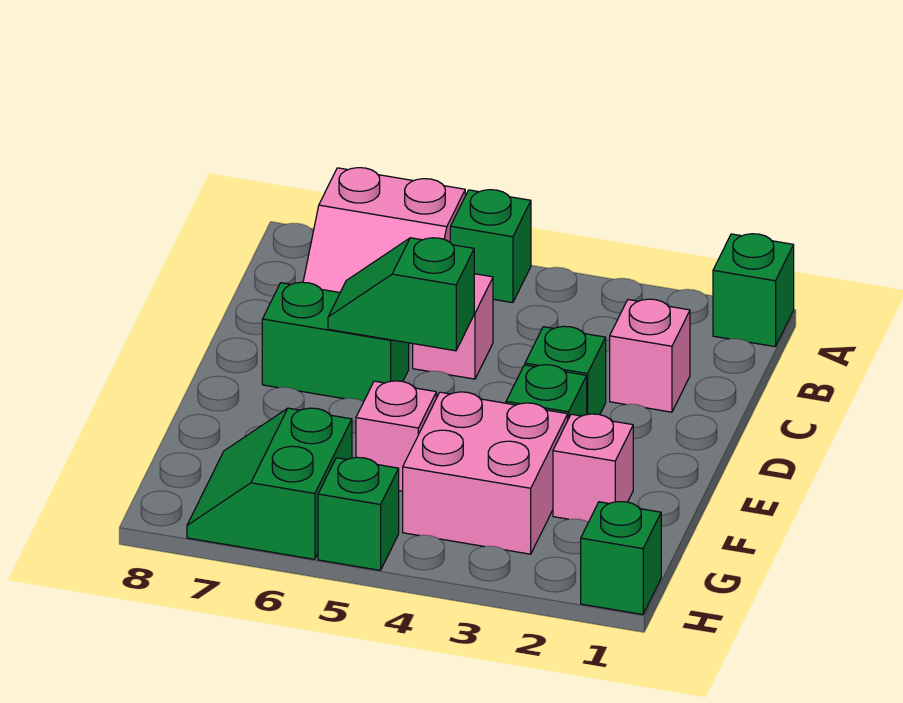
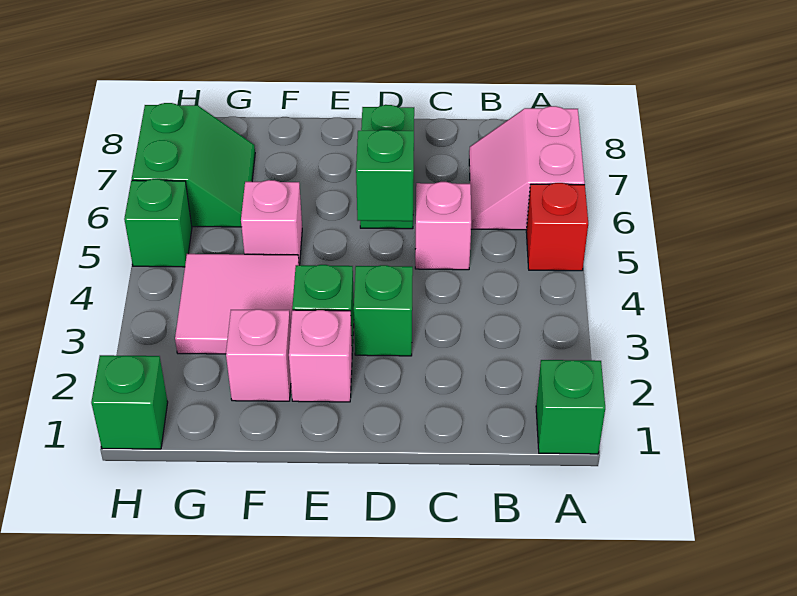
green brick A5 level 1 -> red brick A5 level 1
pink brick C2 level 1 -> pink brick E2 level 1
pink brick F3:G4 level 1 -> pink tile F3:G4 level 1
green slope G6:H7 level 1 top 6 -> green slope G6:H7 level 1 top H

